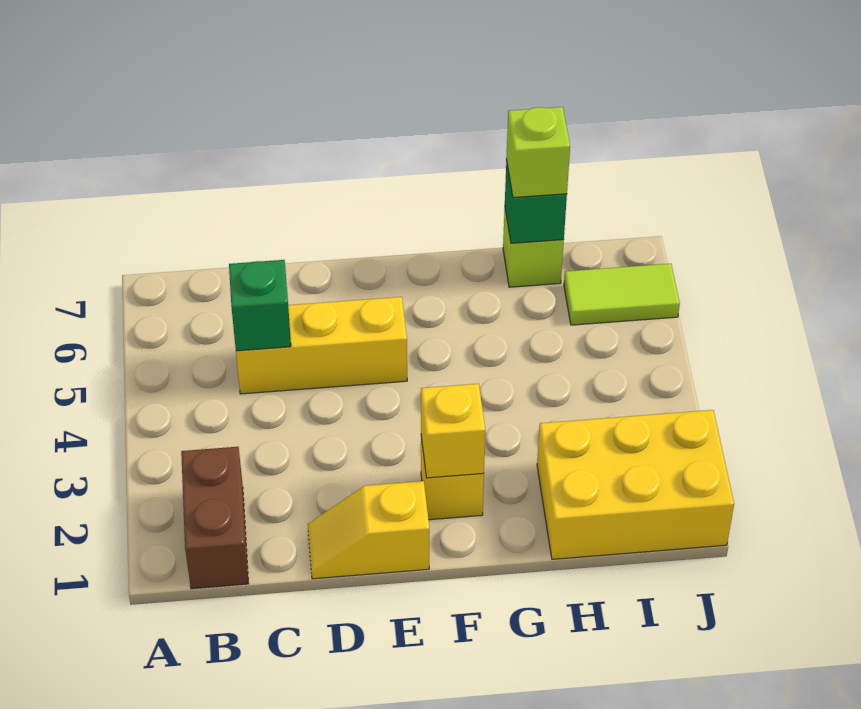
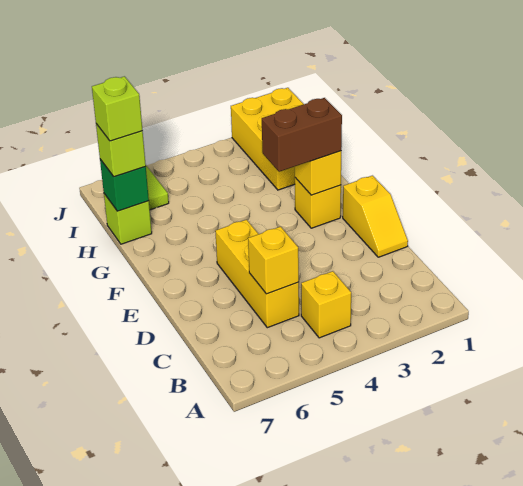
brown brick B1:B2 level 1 -> brown brick F2:F3 level 3
none -> yellow brick B4 level 1
green brick C5 level 2 -> yellow brick C5 level 2
none -> lime brick H7 level 4

